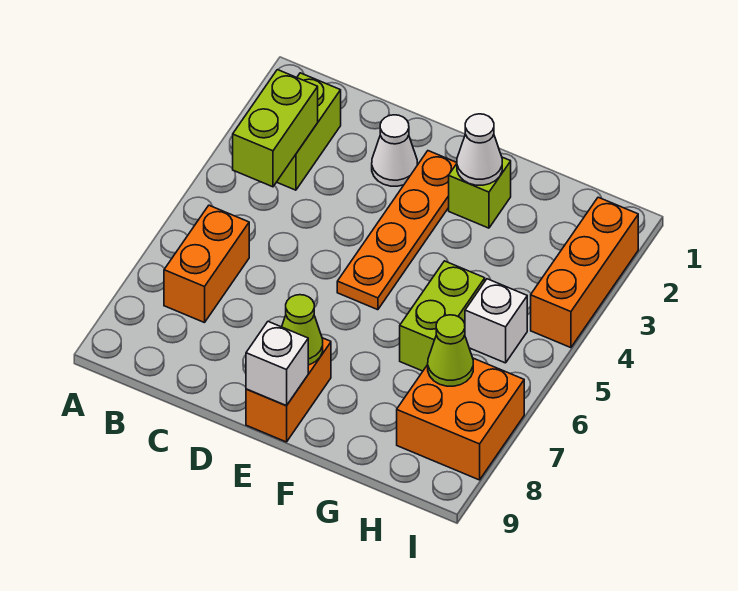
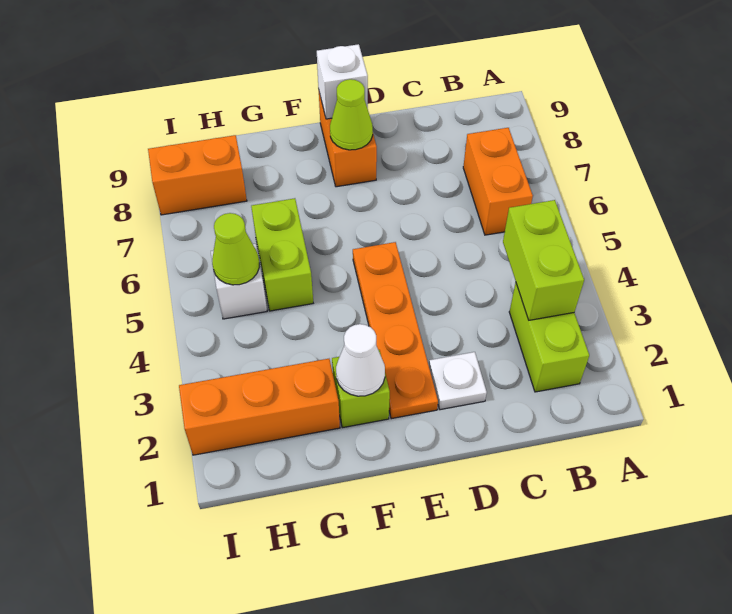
white cone D2 level 1 -> white plate D2 level 1
orange brick H7:I8 level 1 -> orange brick H8:I8 level 1
lime cone H7 level 2 -> lime cone H5 level 2
orange brick I2:I4 level 1 -> orange brick G2:I2 level 1

